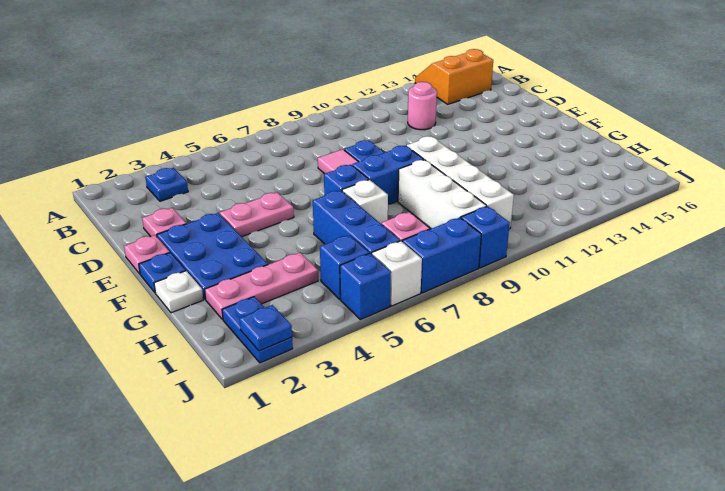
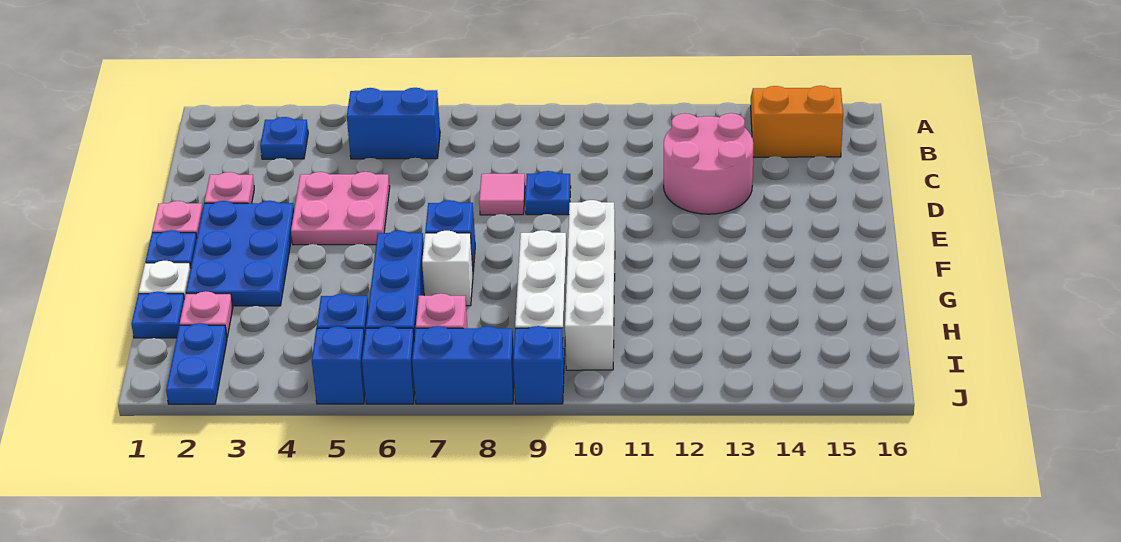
pink round brick C12 level 1 -> pink round brick C12:D13 level 1
pink plate E4:E5 level 1 -> pink plate D4:E5 level 1
blue brick F8:F9 level 1 -> blue brick B5:B6 level 1
pink plate H2:H4 level 1 -> pink plate H2 level 1
blue plate J2 level 2 -> blue plate H1 level 1
white brick J6 level 1 -> blue brick J6 level 1

